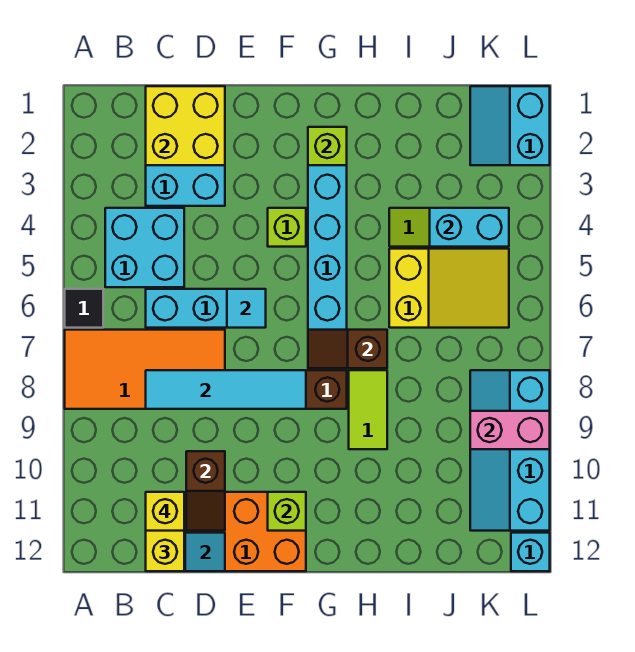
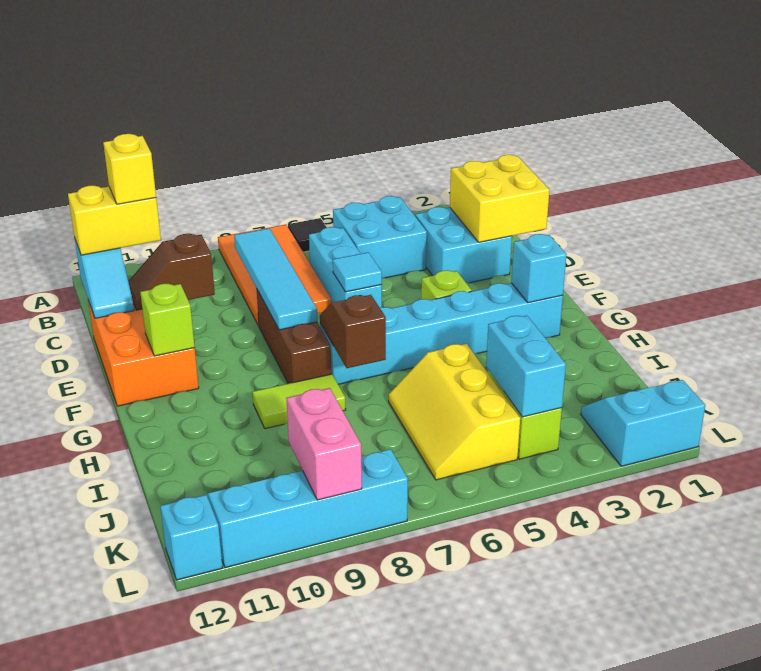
lime brick G2 level 2 -> cyan brick G2 level 2
yellow slope I5:K6 level 1 top I -> yellow slope I5:K6 level 1 top 5

